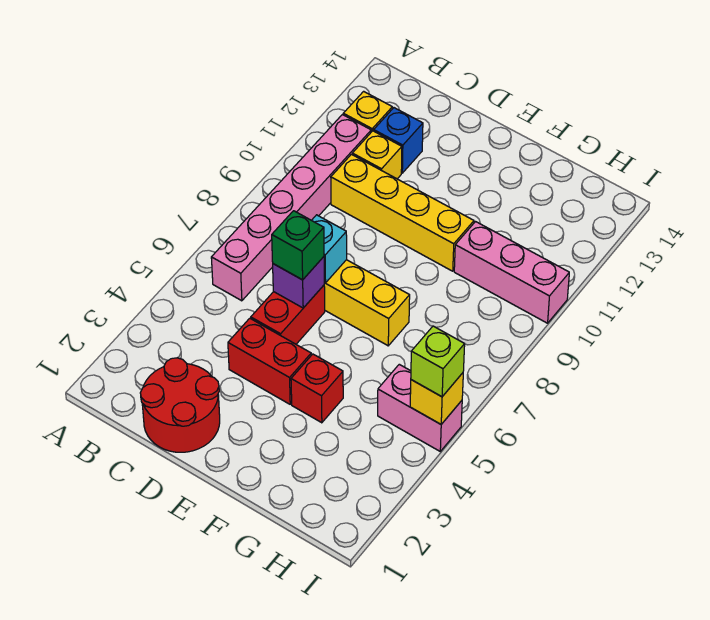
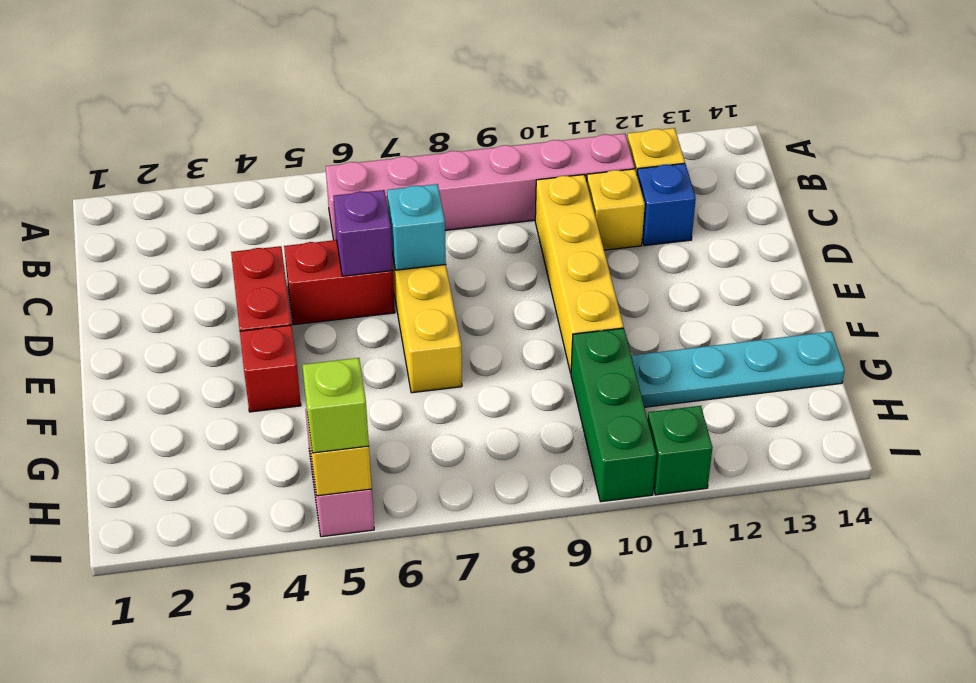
red round brick C1:D2 level 1 -> none
green brick D6 level 3 -> green brick I11 level 1
pink brick G10:I10 level 1 -> green brick G10:I10 level 1
none -> cyan plate G11:G14 level 1

